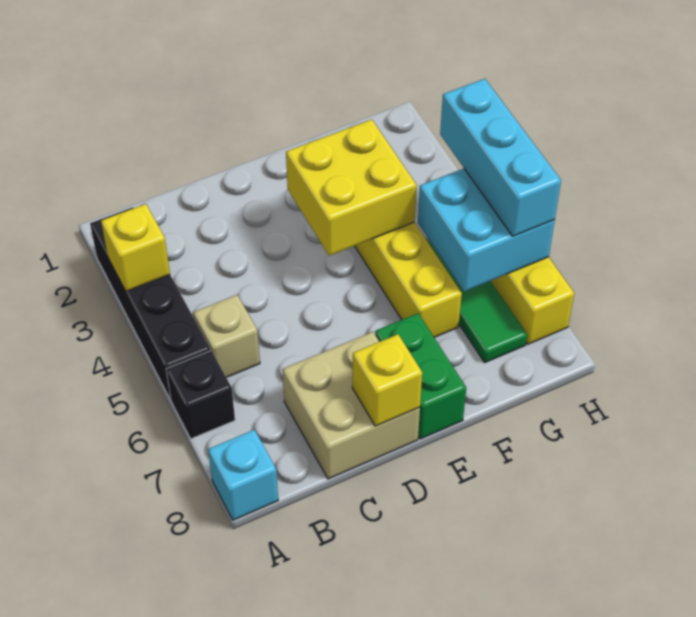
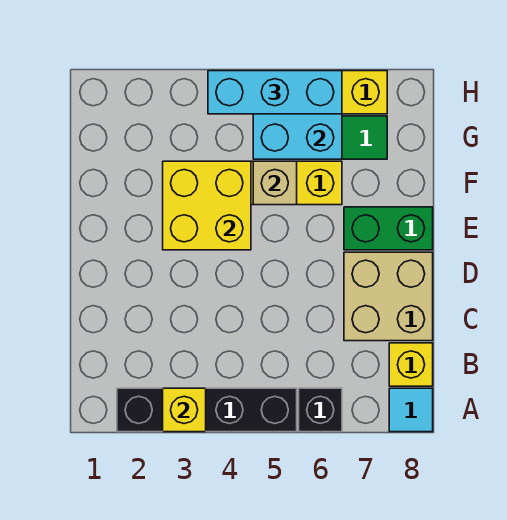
cyan brick A8 level 1 -> cyan tile A8 level 1
tan brick B5 level 1 -> tan brick F5 level 2
yellow brick D8 level 2 -> yellow brick B8 level 1

